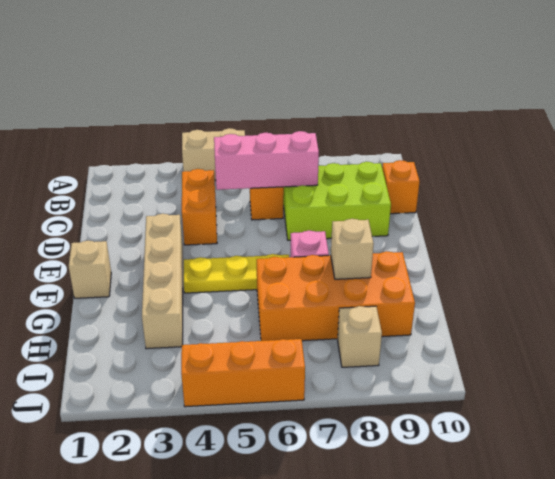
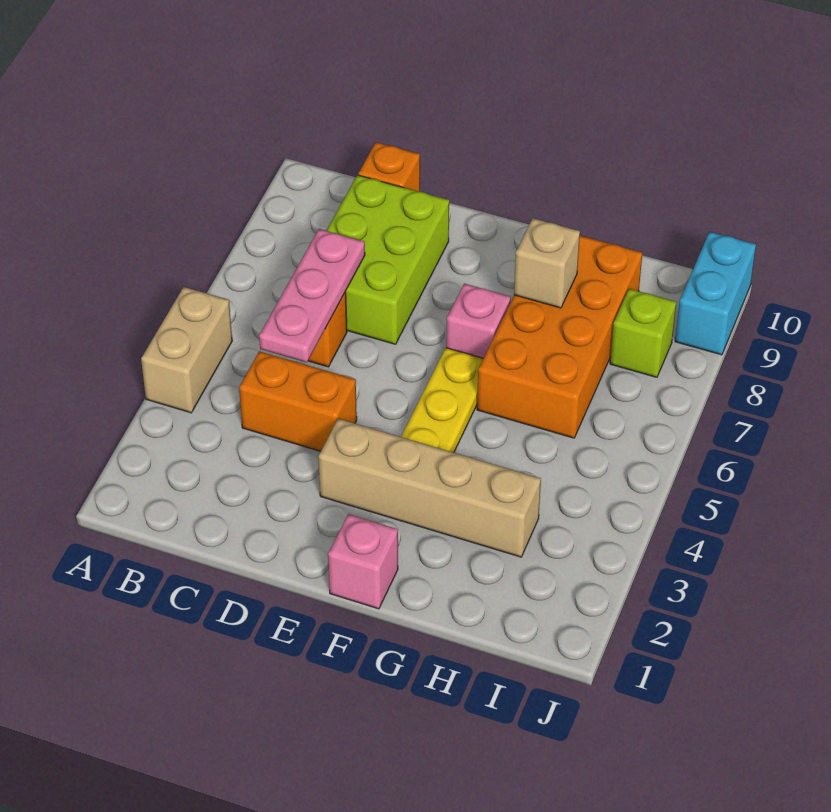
pink brick C5:C7 level 2 -> pink plate C5:C7 level 2
tan brick F1 level 1 -> pink brick F1 level 1
tan brick I8 level 1 -> lime brick I8 level 1
orange brick J4:J6 level 1 -> none
none -> cyan brick J9:J10 level 1

